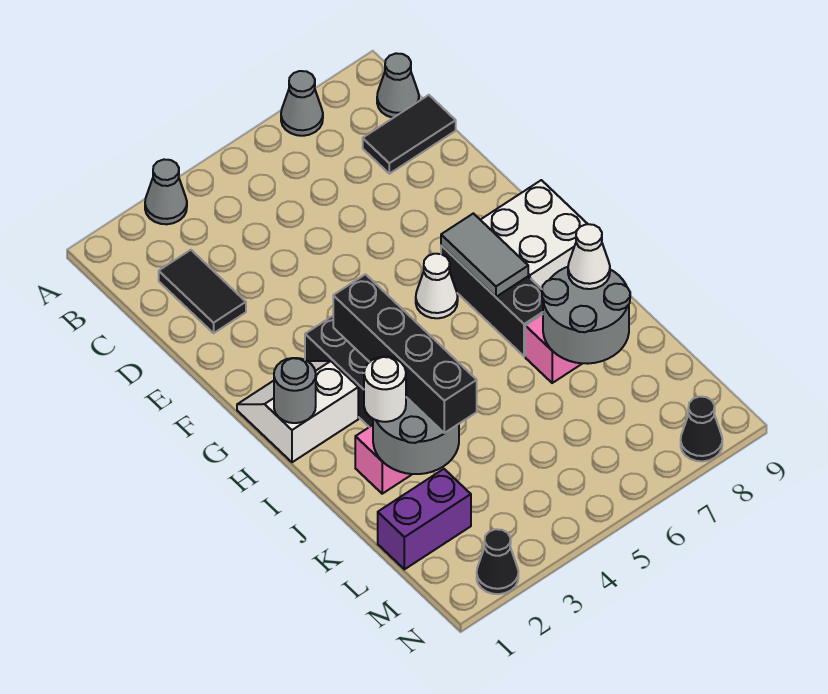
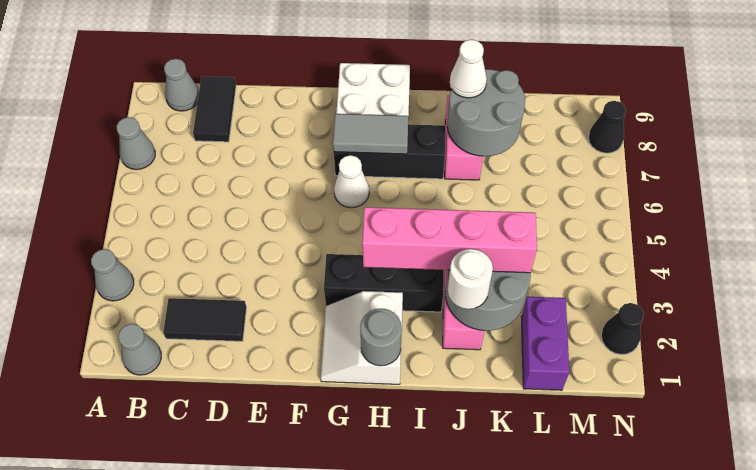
none -> grey cone B1 level 1
black brick H3:K3 level 3 -> pink brick H3:K3 level 3

